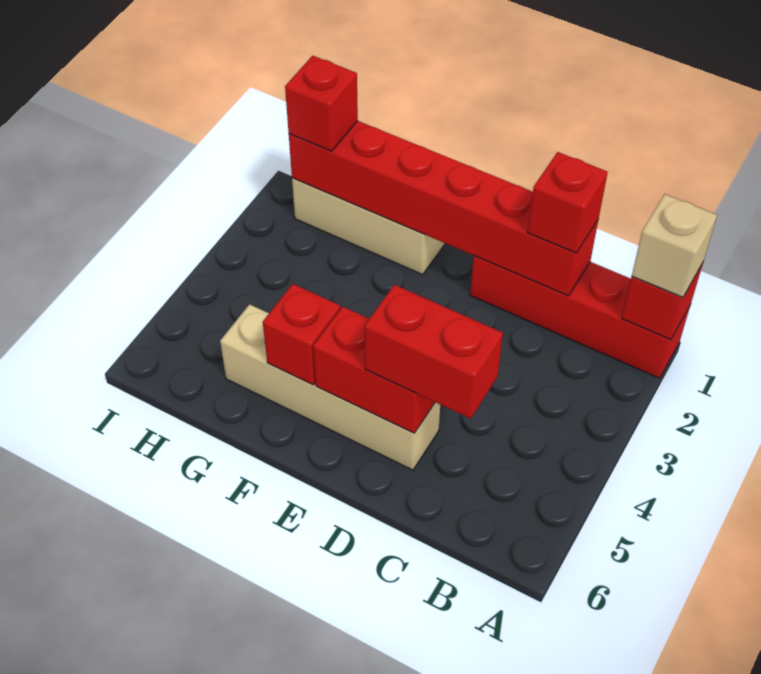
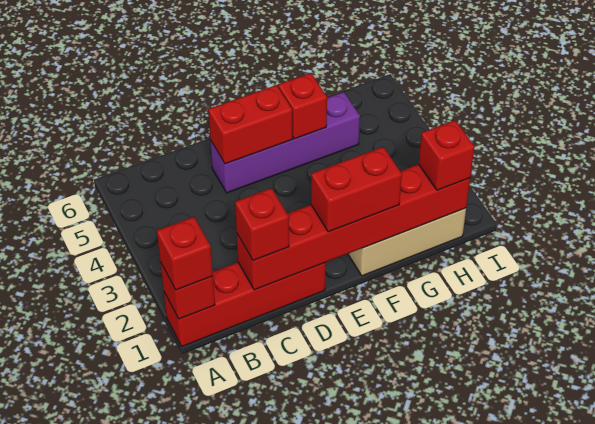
tan brick A1 level 3 -> red brick A1 level 3
red brick C5:D5 level 3 -> red brick E1:F1 level 3
tan brick D5:G5 level 1 -> purple brick D5:G5 level 1

